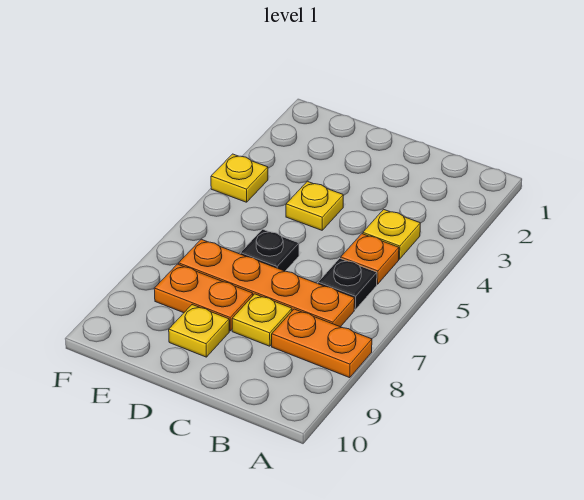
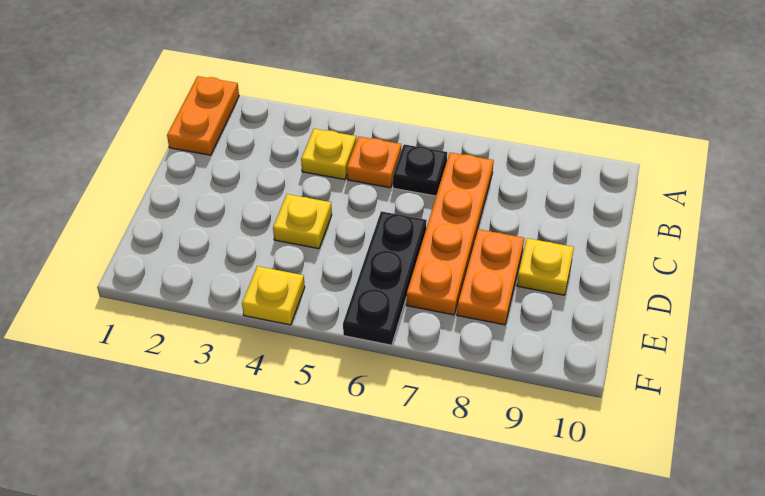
orange plate A8:B8 level 1 -> orange plate A1:B1 level 1
yellow plate C8 level 1 -> none
black plate D6 level 1 -> black plate D6:F6 level 1

